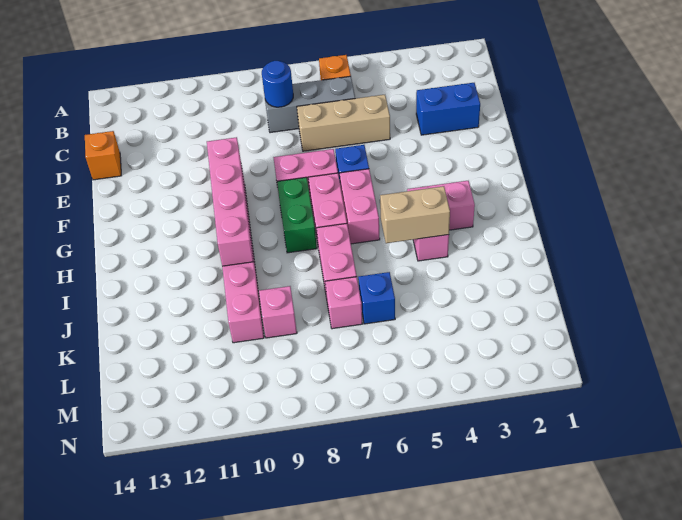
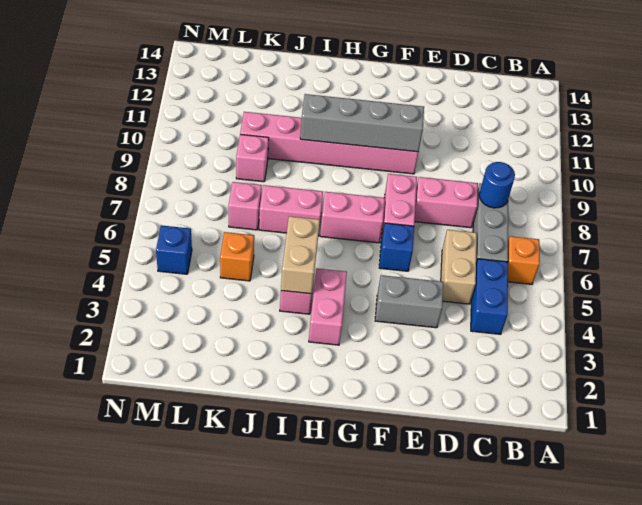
blue brick D2:D3 level 1 -> blue brick C4:C5 level 1
tan brick D5:D7 level 1 -> tan brick D5:D6 level 1
orange brick D14 level 1 -> orange brick K5 level 1
none -> grey brick E4:F4 level 1
pink brick F10:I10 level 2 -> grey brick F10:I10 level 2
pink brick G6:H6 level 1 -> pink brick D8:E8 level 1
green brick G8:H8 level 1 -> none
blue brick K6 level 1 -> blue brick M5 level 1

